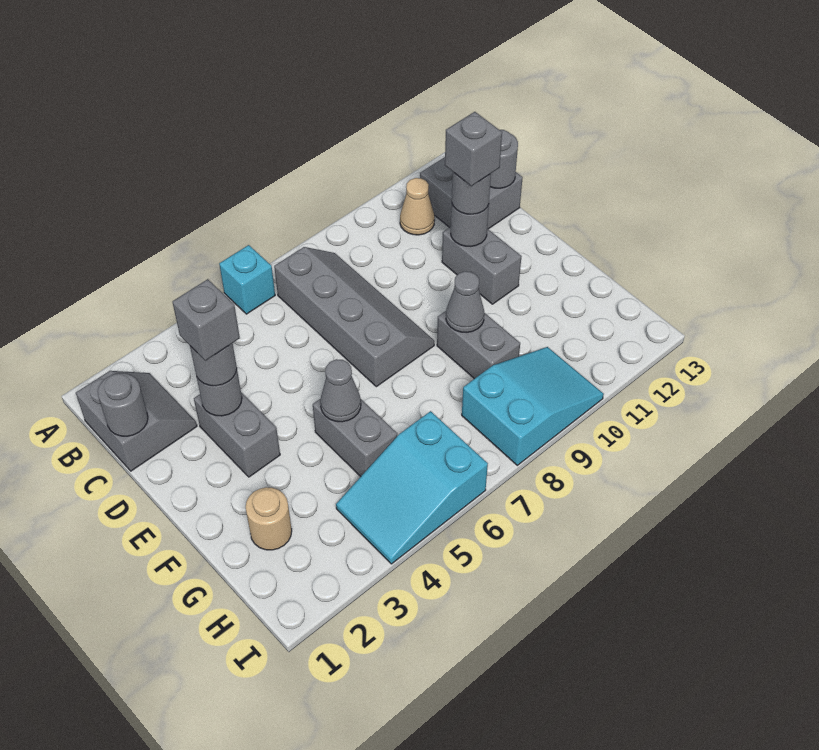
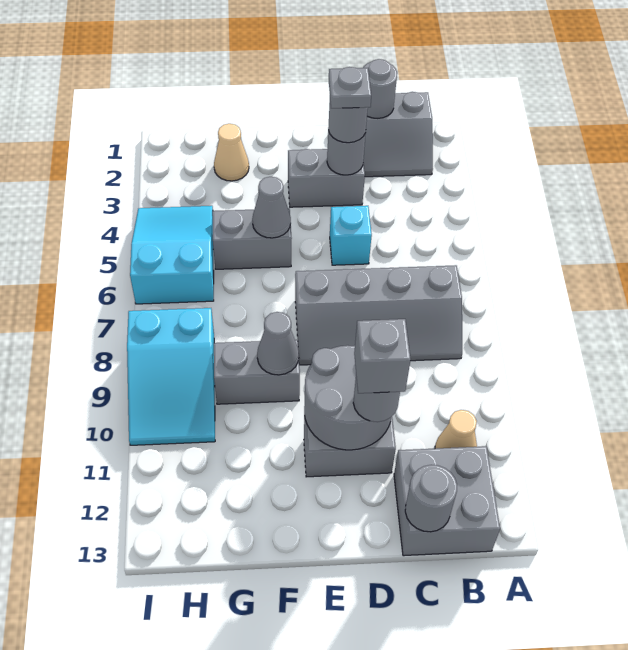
cyan brick A6 level 1 -> cyan brick D5 level 1
grey brick D3 level 4 -> grey plate D3 level 4
grey round brick D11 level 2 -> grey round brick D10:E11 level 2
tan round brick G2 level 1 -> tan cone G2 level 1

